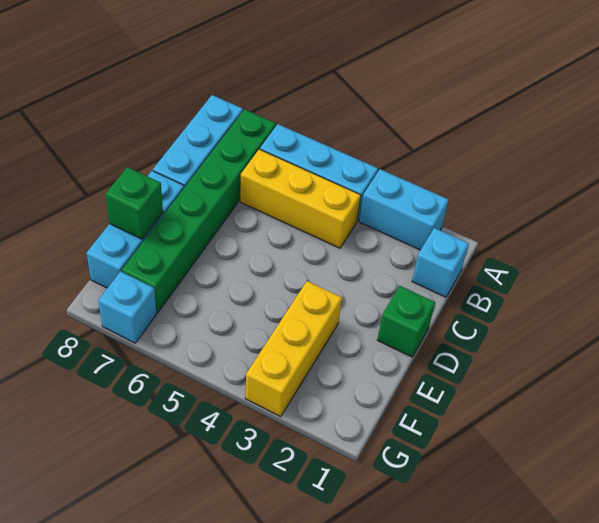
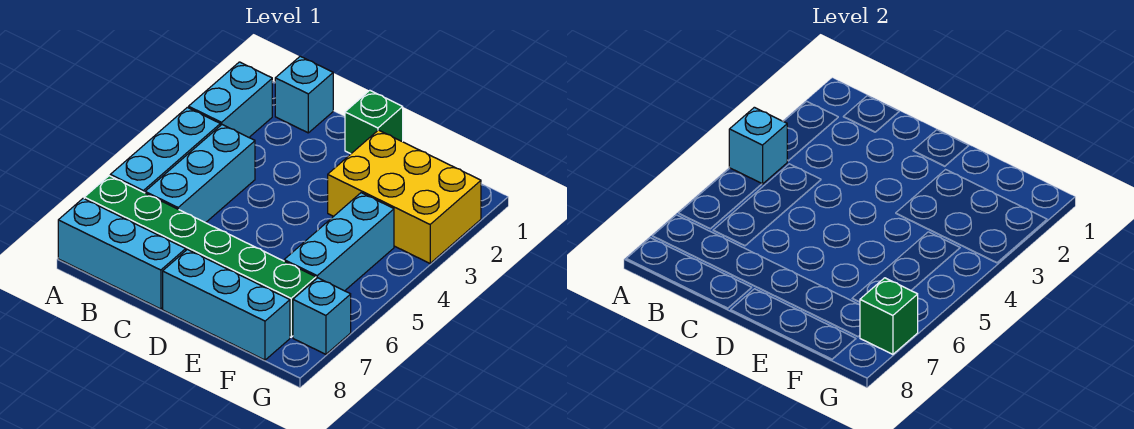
none -> cyan brick A4 level 2
yellow brick B4:B6 level 1 -> cyan brick B4:B6 level 1
yellow brick E3:G3 level 1 -> yellow brick E2:G3 level 1
green brick E8 level 2 -> green brick G7 level 2
none -> cyan brick F4:F6 level 1

